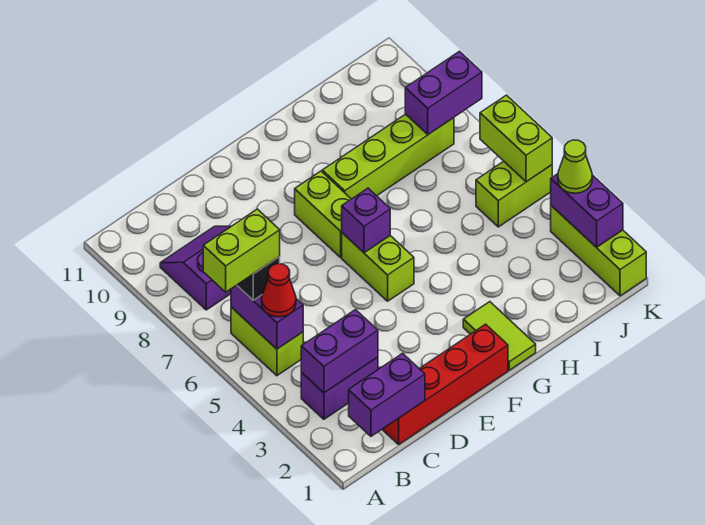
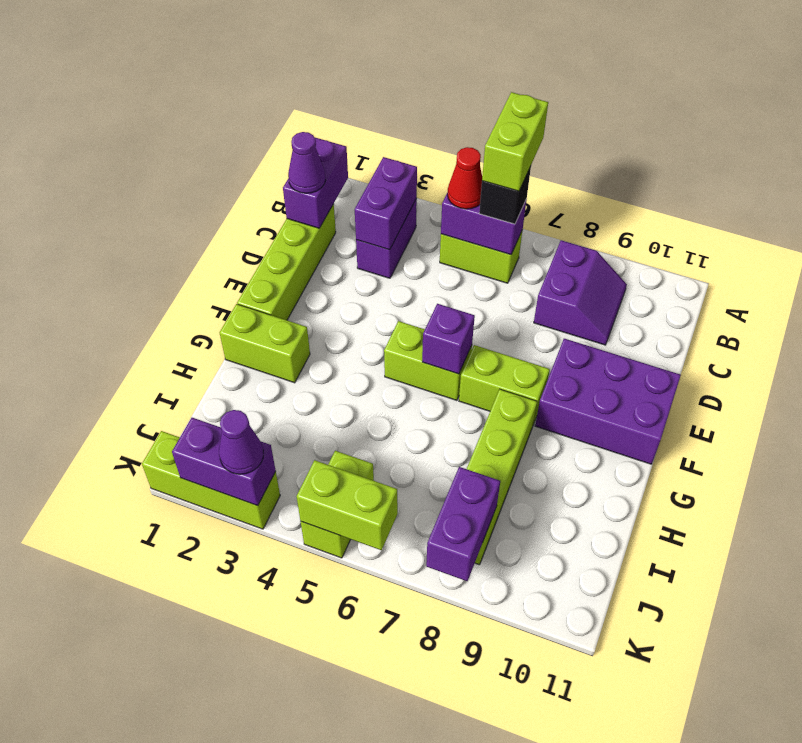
red brick C1:F1 level 1 -> lime brick C1:F1 level 1
none -> purple cone C1 level 3
none -> purple brick E9:F11 level 1
lime tile G1:G2 level 1 -> lime brick G1:G2 level 1
lime cone K3 level 3 -> purple cone K3 level 3

